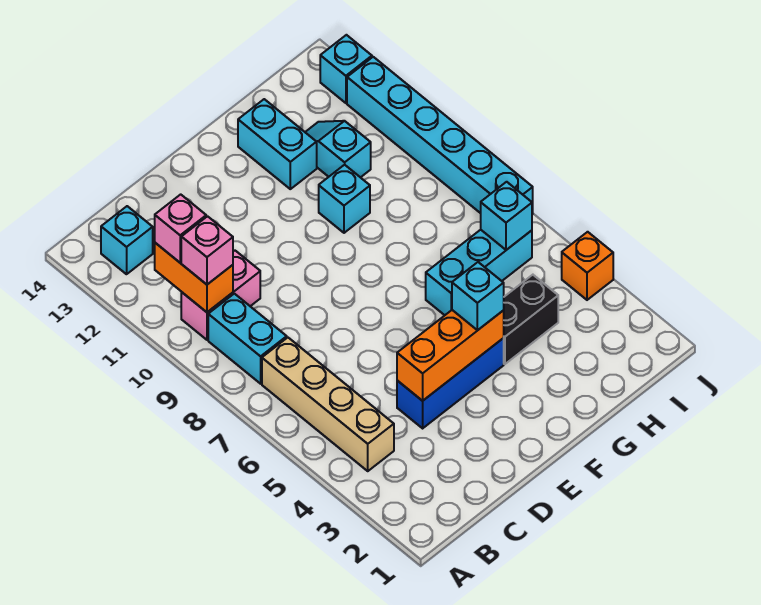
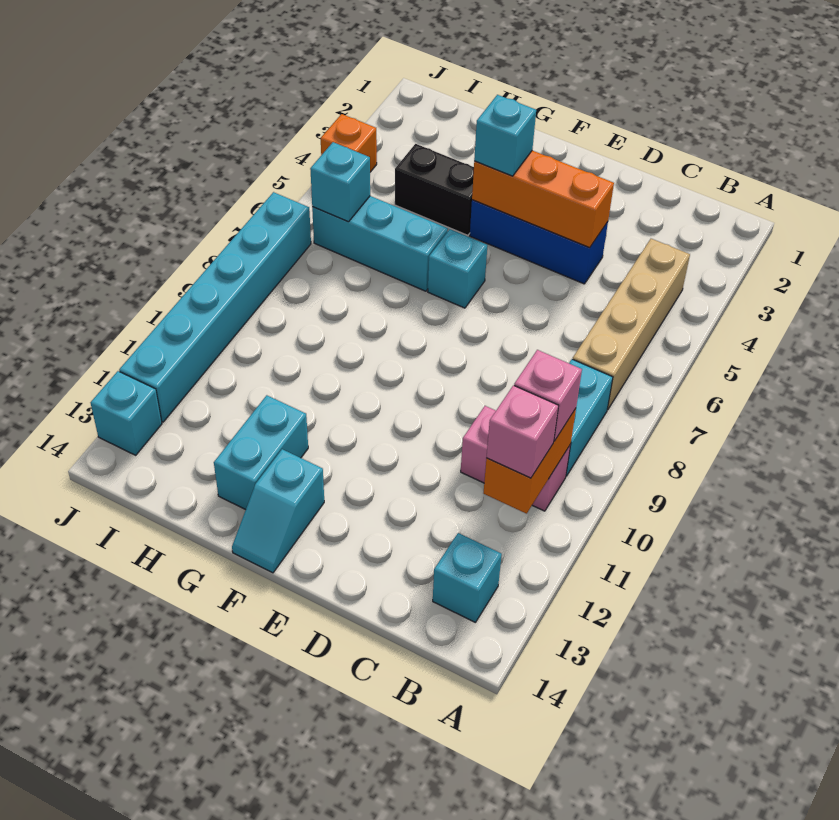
cyan brick G10 level 1 -> cyan brick F6 level 1
cyan slope H11:H12 level 1 top 11 -> cyan slope F13:F14 level 1 top 13

